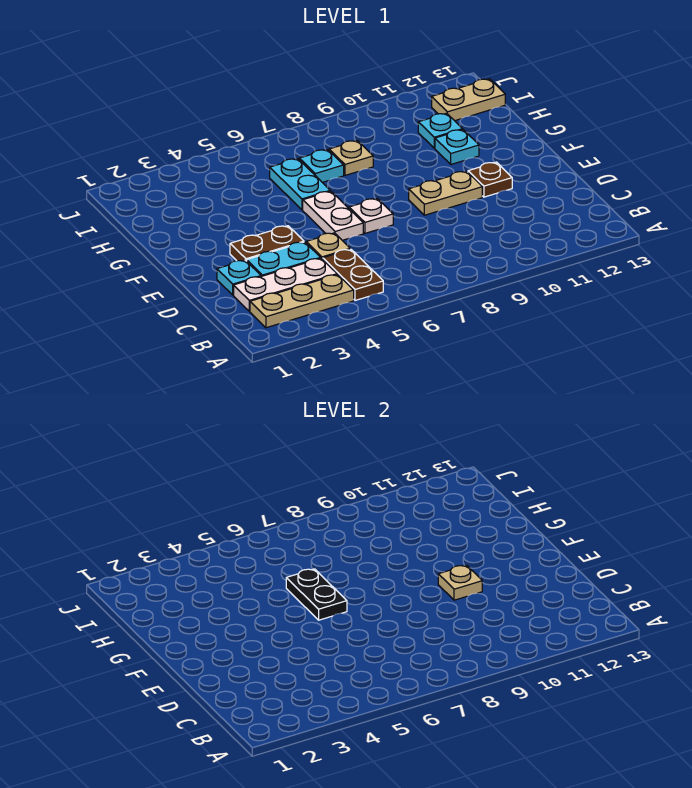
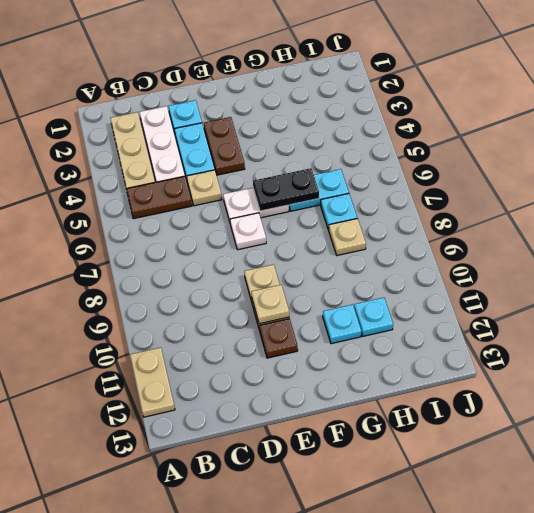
tan plate I12:I13 level 1 -> tan plate A11:A12 level 1

